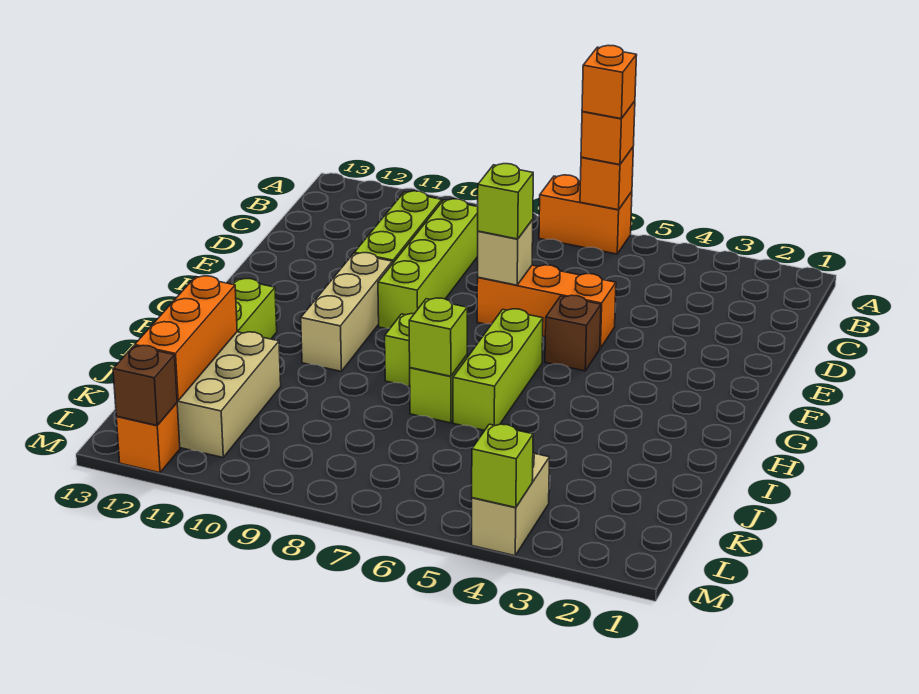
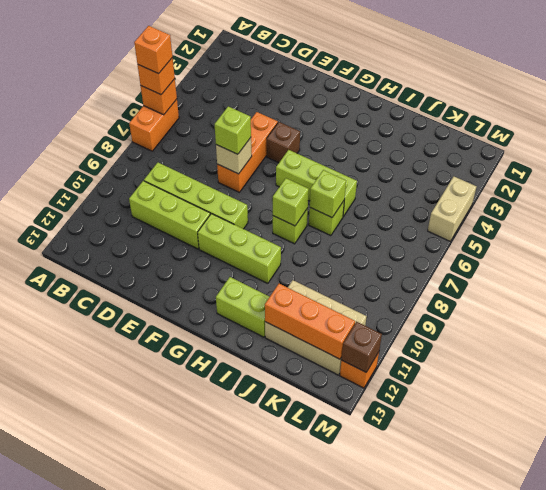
tan brick F10:H10 level 1 -> lime brick F10:H10 level 1
tan brick L4:M4 level 1 -> tan brick M4:M5 level 1
lime brick M4 level 2 -> lime brick H8 level 2

